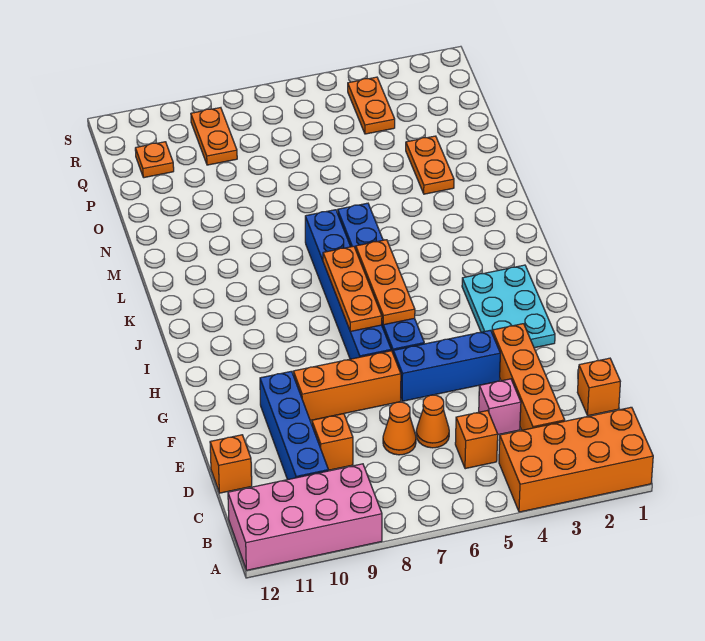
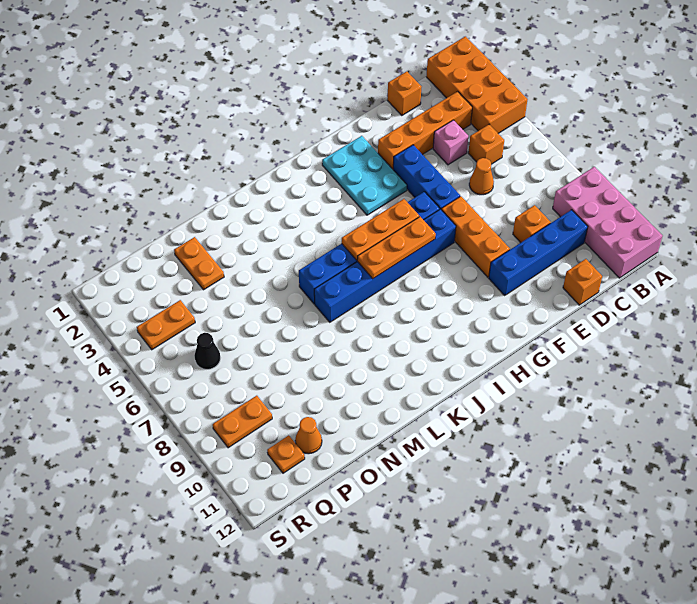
orange cone D7 level 1 -> orange cone P11 level 1
cyan plate G2:I3 level 1 -> cyan plate G2:H4 level 1
orange plate N3:O3 level 1 -> orange plate O2:O3 level 1
none -> black cone Q6 level 1

